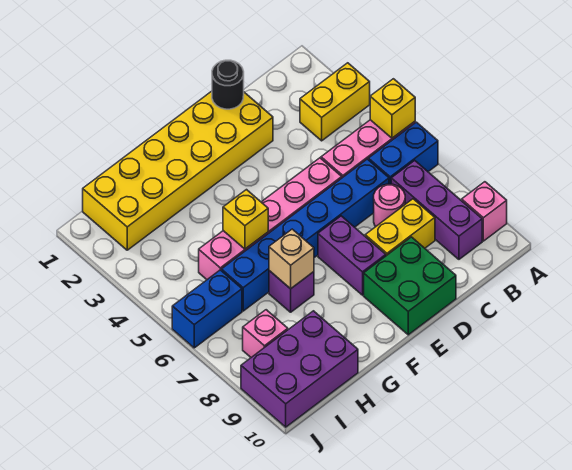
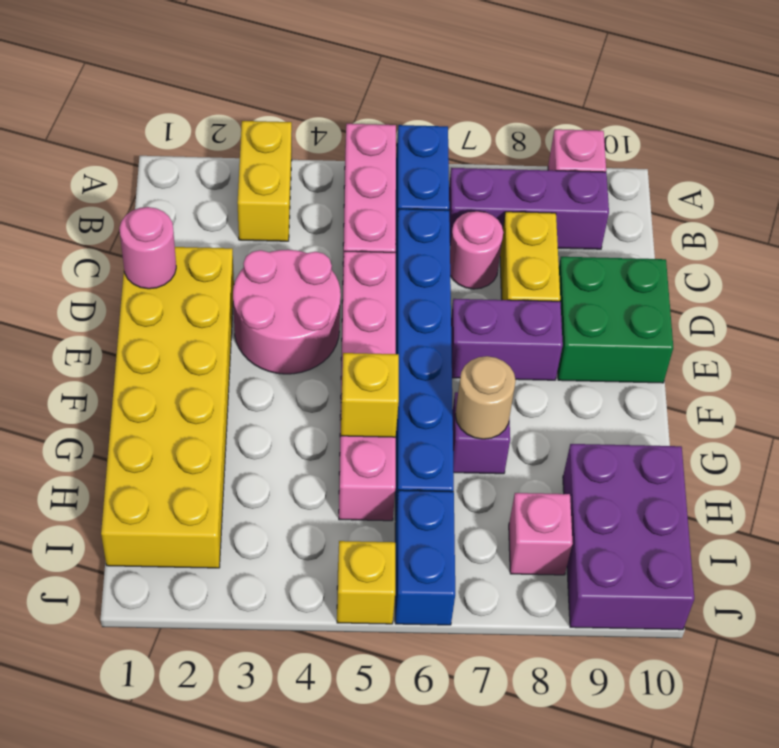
yellow brick A5 level 2 -> yellow brick J5 level 1
black round brick D1 level 2 -> pink round brick D1 level 2
none -> pink round brick D3:E4 level 1
tan brick G7 level 2 -> tan round brick G7 level 2

